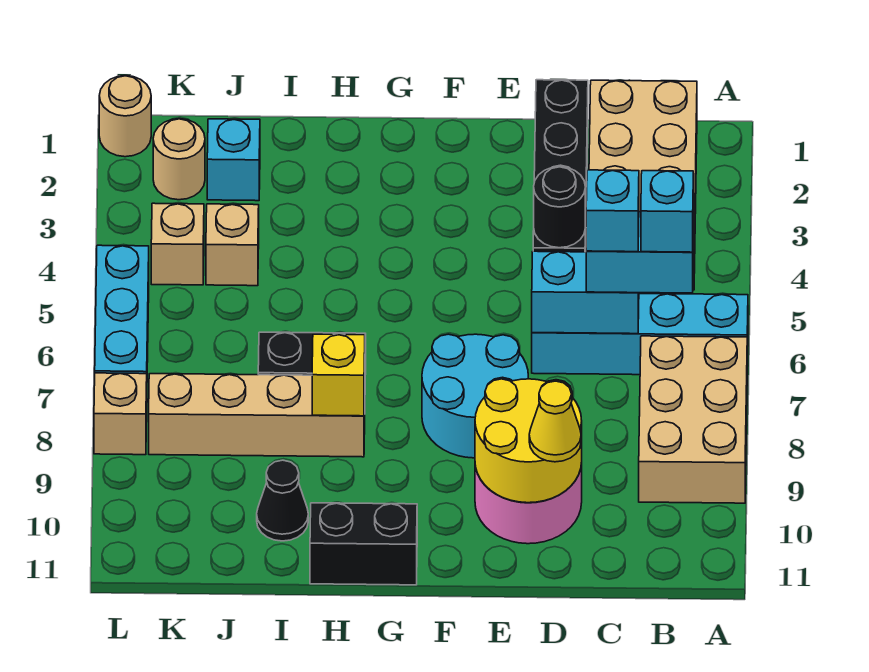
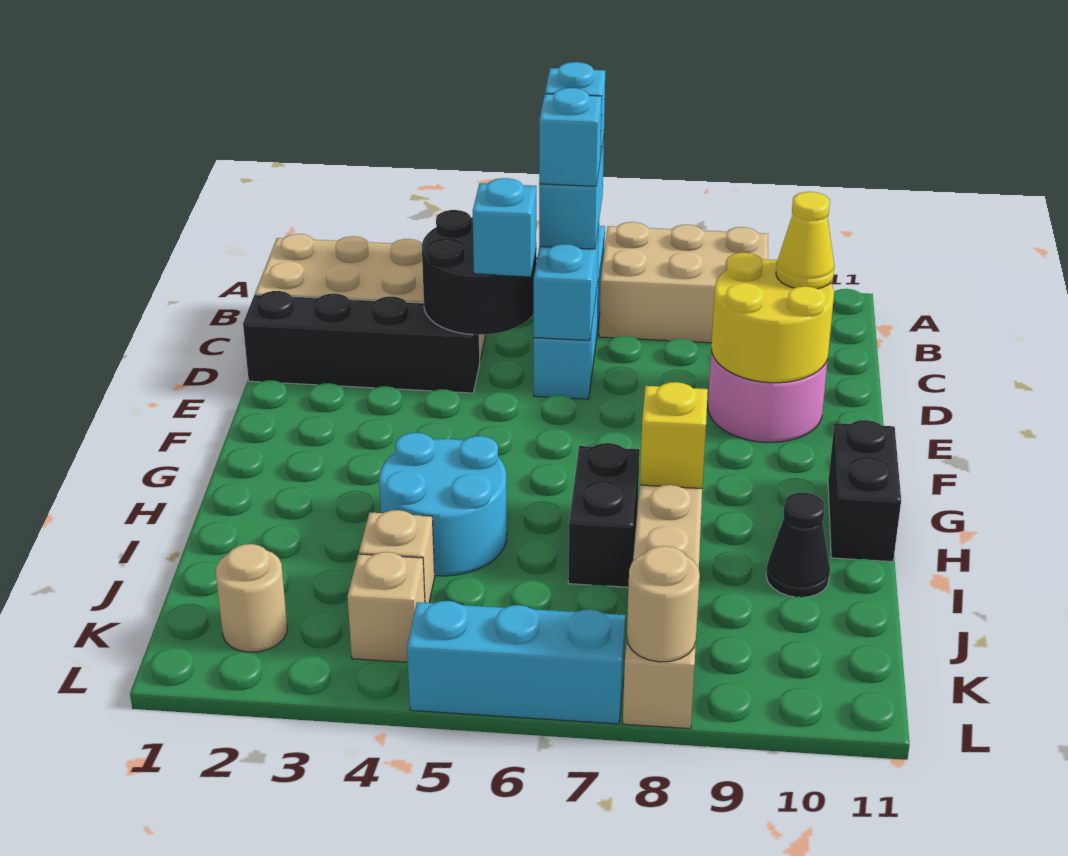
black round brick D4 level 2 -> black round brick C4:D5 level 2
cyan round brick E7:F8 level 1 -> cyan round brick H4:I5 level 1
cyan brick J2 level 1 -> cyan brick D5 level 3
tan round brick L1 level 1 -> tan round brick L8 level 2

